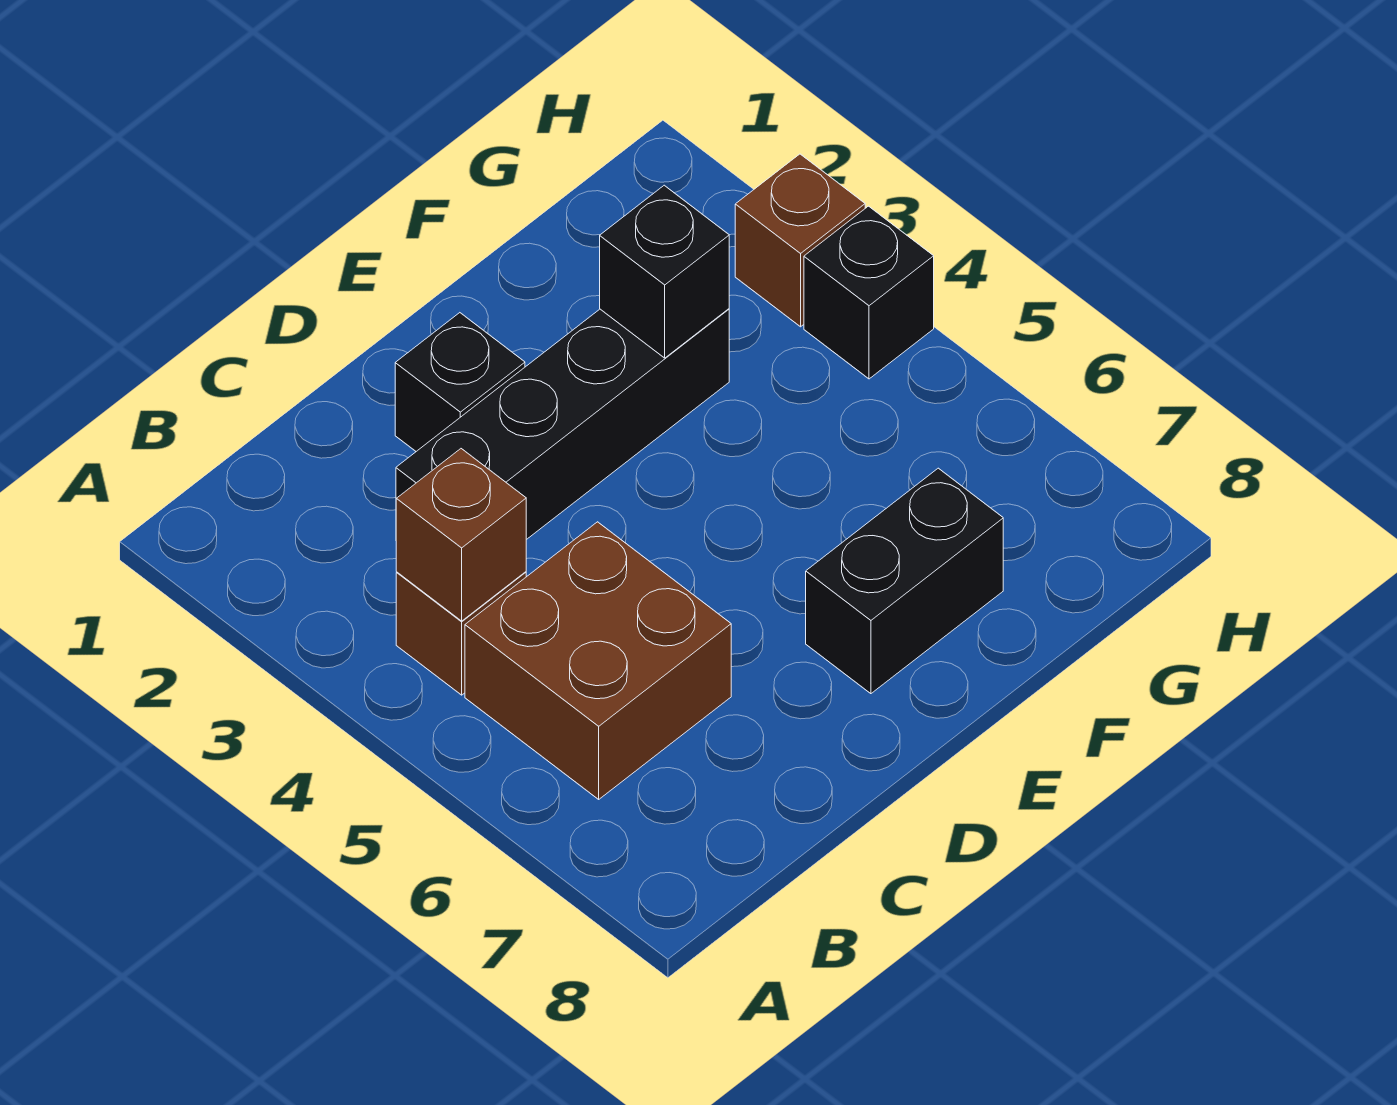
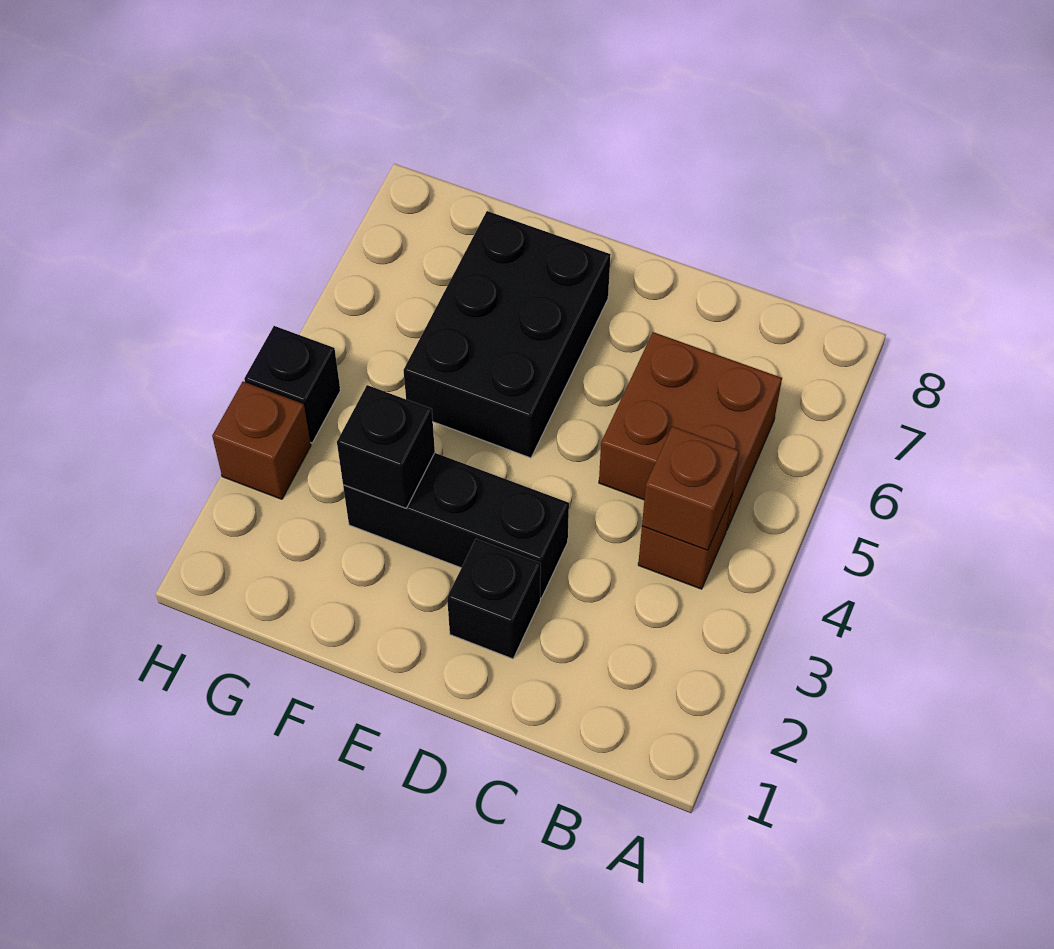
black brick C3:F3 level 1 -> black brick D3:F3 level 1
black brick E7:F7 level 1 -> black brick E5:F7 level 1

